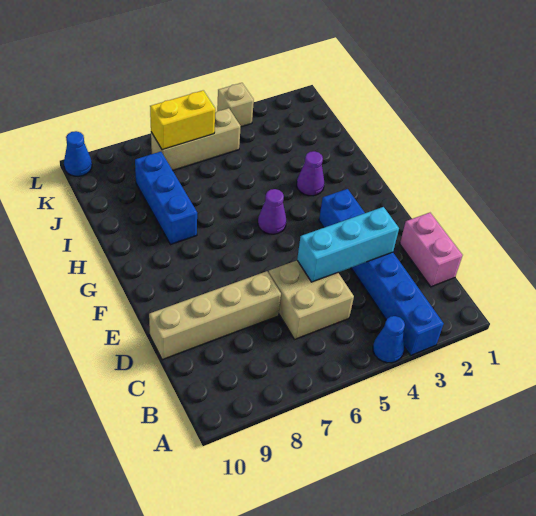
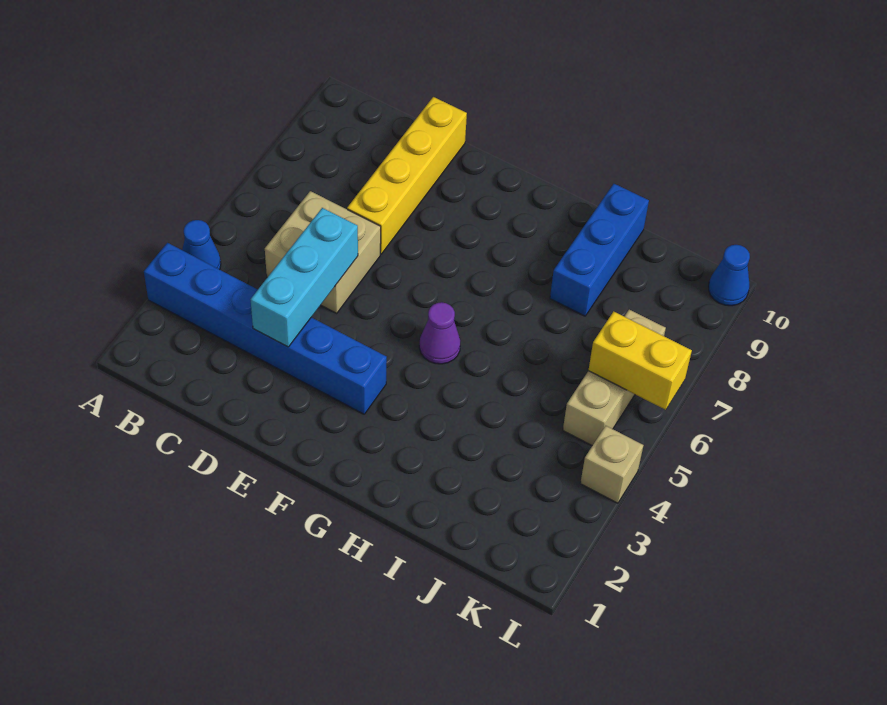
pink brick C1:D1 level 1 -> none
tan brick D7:D10 level 1 -> yellow brick D7:D10 level 1
purple cone H3 level 1 -> none
blue brick H8:J8 level 1 -> blue brick I8:I10 level 1
yellow brick K6:K7 level 2 -> yellow brick K6:L6 level 2

